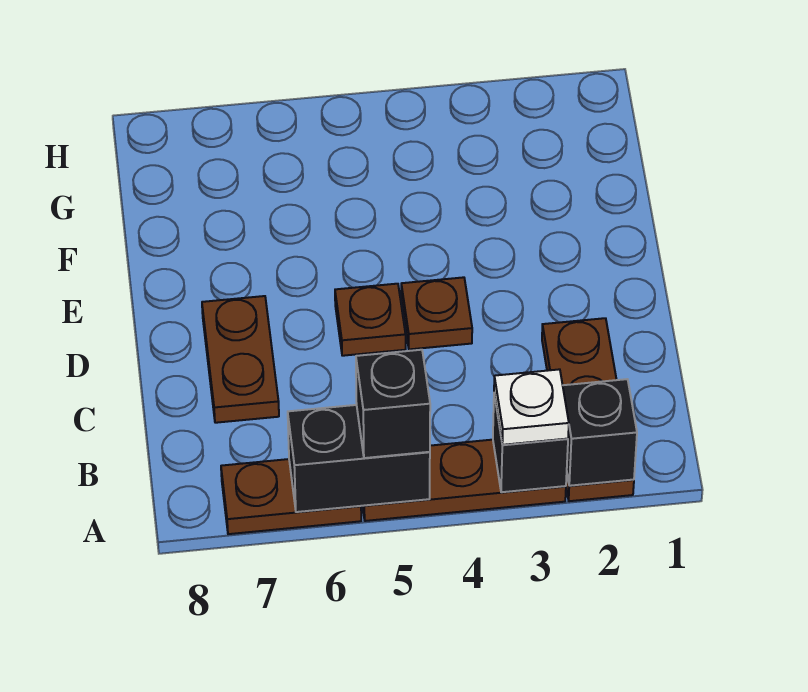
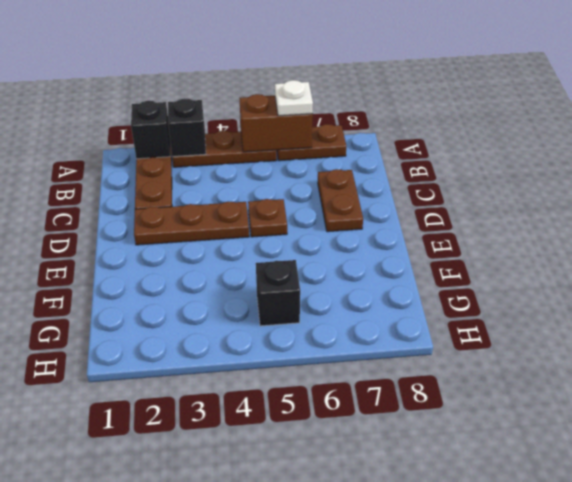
white plate A3 level 3 -> white plate A6 level 3
black brick A5:A6 level 2 -> brown brick A5:A6 level 2
black brick A5 level 3 -> black brick G5 level 1
brown plate D4 level 1 -> brown plate D2:D4 level 1

